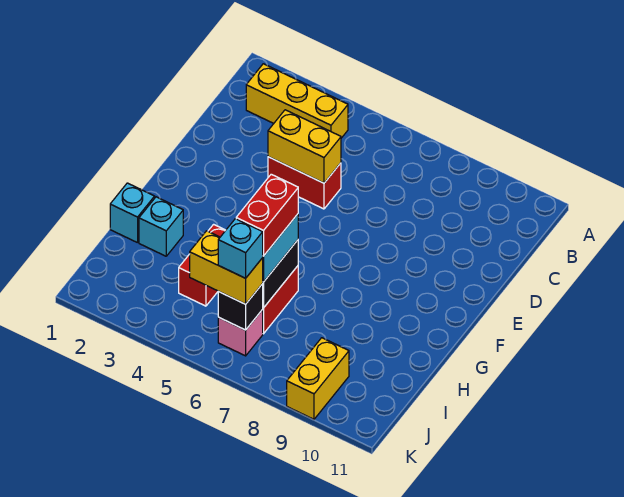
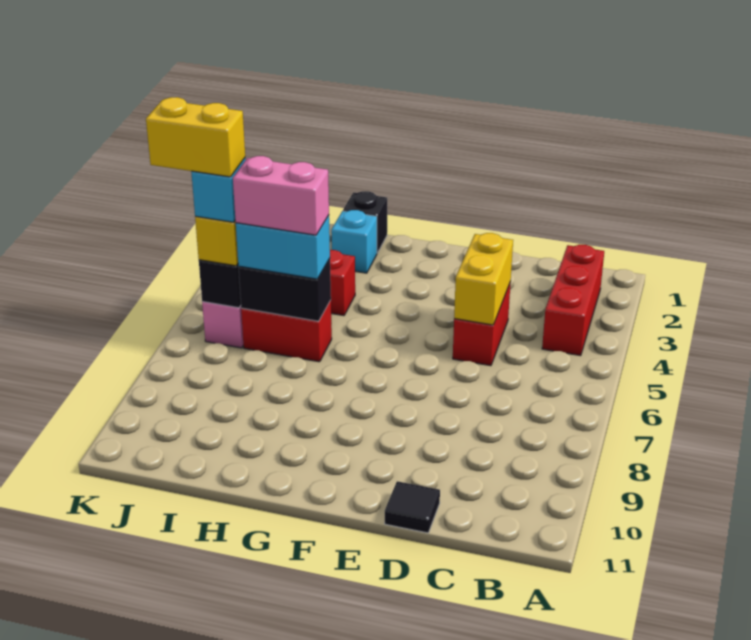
yellow brick B2:B4 level 1 -> red brick B2:B4 level 1
none -> black tile D11 level 1
cyan brick H1 level 1 -> black brick H1 level 1
red brick H6:I6 level 4 -> pink brick H6:I6 level 4
yellow brick J9:K9 level 1 -> yellow brick J6:K6 level 5

